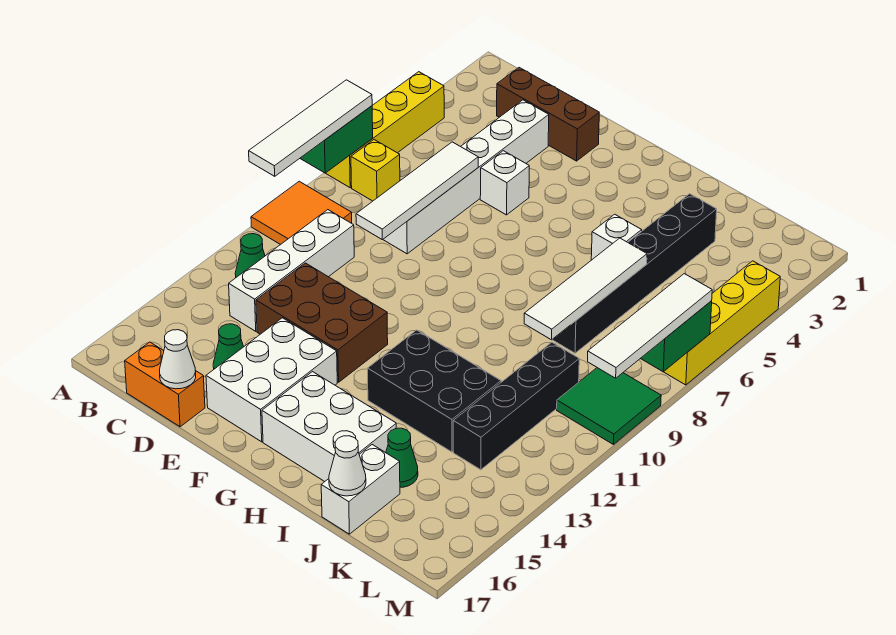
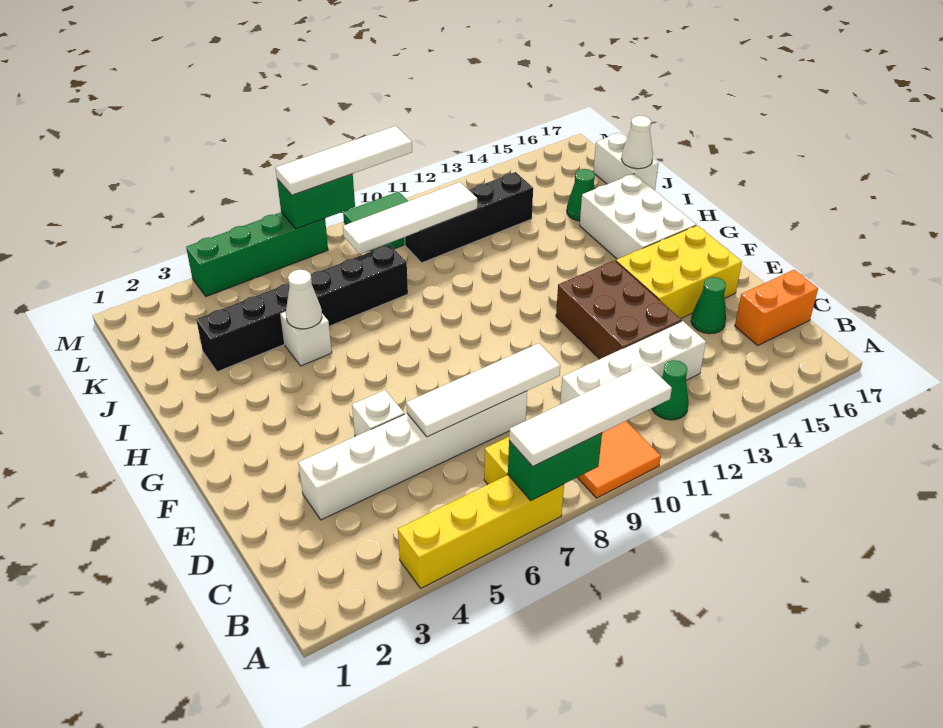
brown brick C2:E2 level 1 -> none
orange brick C17:D17 level 1 -> orange brick C16:C17 level 1
white cone D17 level 2 -> white cone I5 level 2
white brick E14:F16 level 1 -> yellow brick E14:F16 level 1
black brick H12:J13 level 1 -> none
white tile J6:J9 level 2 -> white tile K8:K11 level 2
white brick J16:J17 level 1 -> white brick J17:K17 level 1
yellow brick M4:M7 level 1 -> green brick M4:M7 level 1

